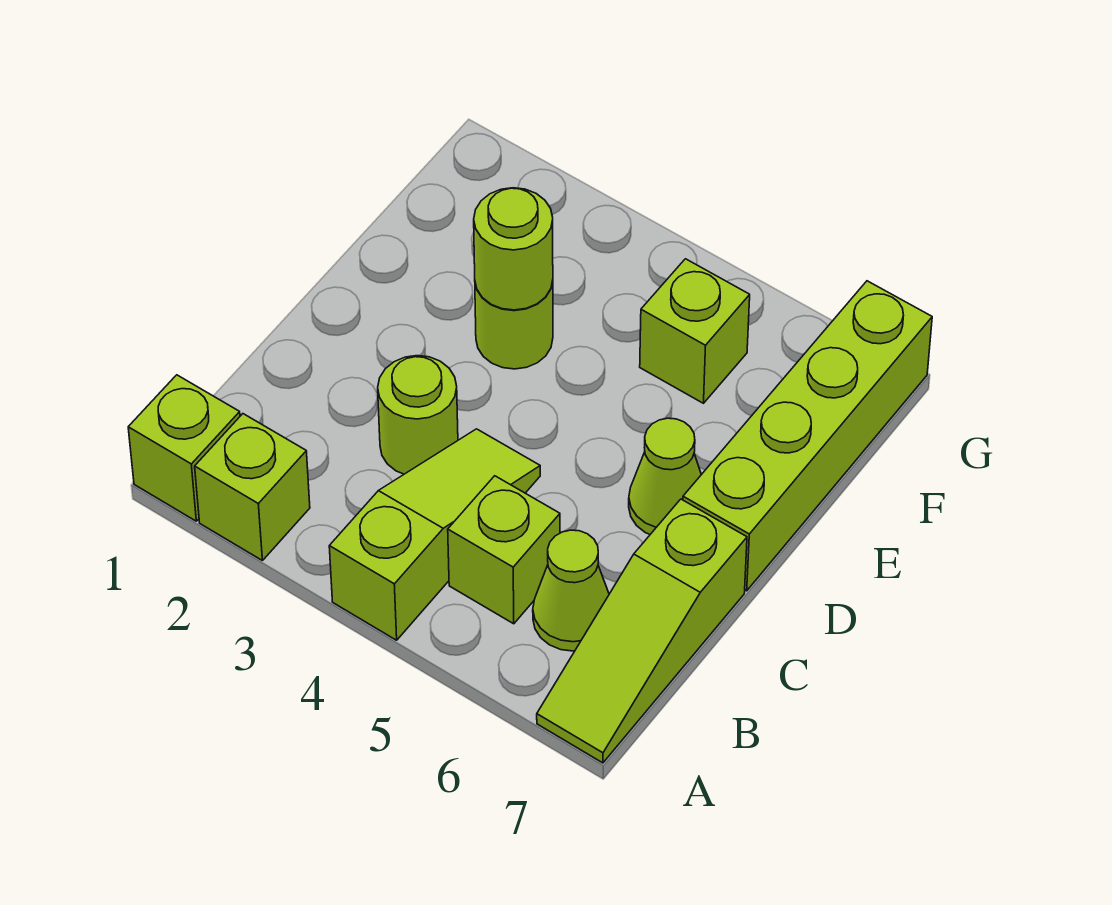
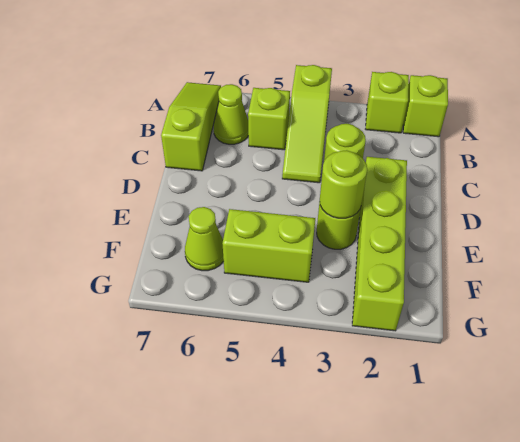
lime cone D6 level 1 -> lime cone F6 level 1
lime brick D7:G7 level 1 -> lime brick D2:G2 level 1
lime brick F5 level 1 -> lime brick F4:F5 level 1

